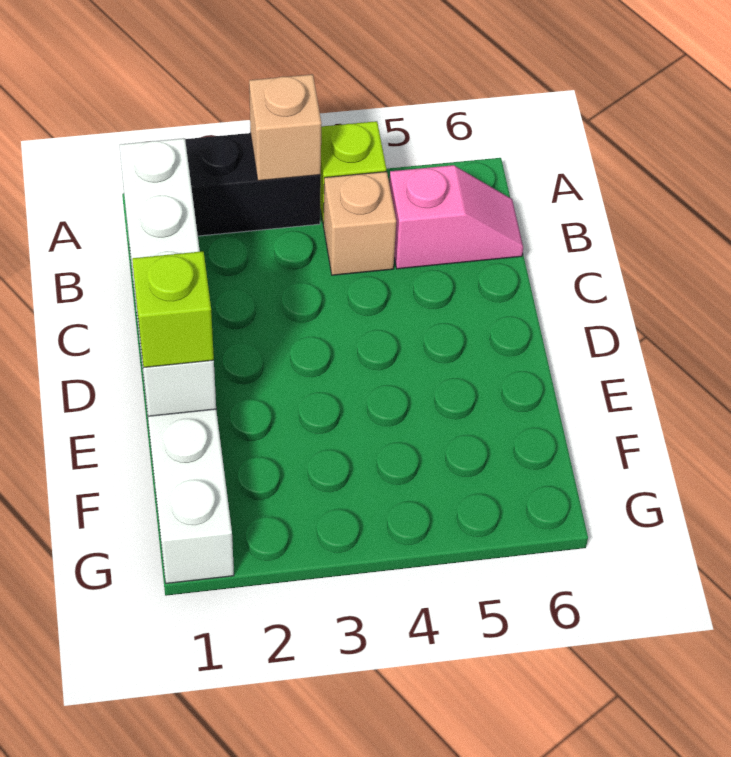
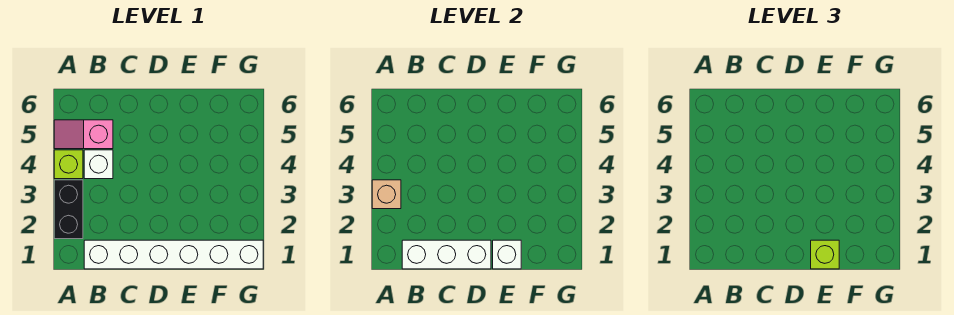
tan brick B4 level 1 -> white brick B4 level 1
pink slope B5:B6 level 1 top 5 -> pink slope A5:B5 level 1 top B

